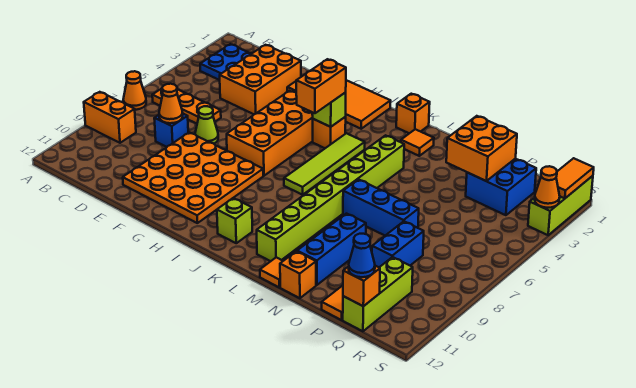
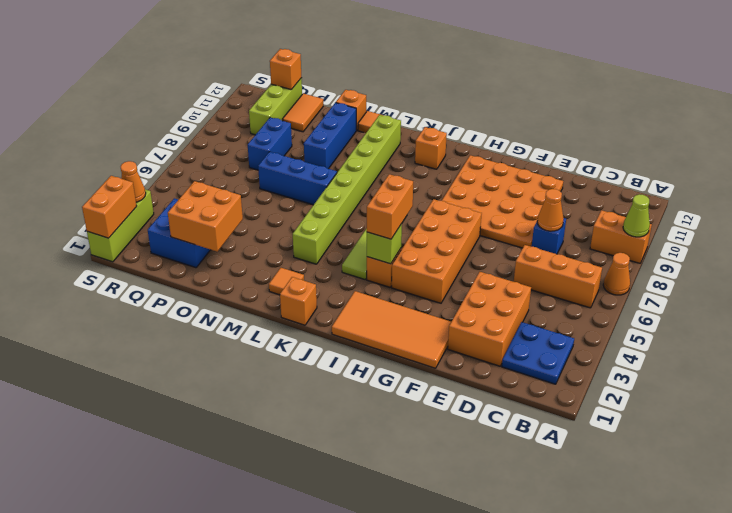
orange plate B6:D6 level 1 -> orange brick B6:D6 level 1
lime cone E7 level 1 -> lime cone A9 level 2
lime brick J11 level 1 -> orange brick J11 level 1
blue cone Q12 level 3 -> none
orange tile S1:S2 level 2 -> orange brick S1:S2 level 2

